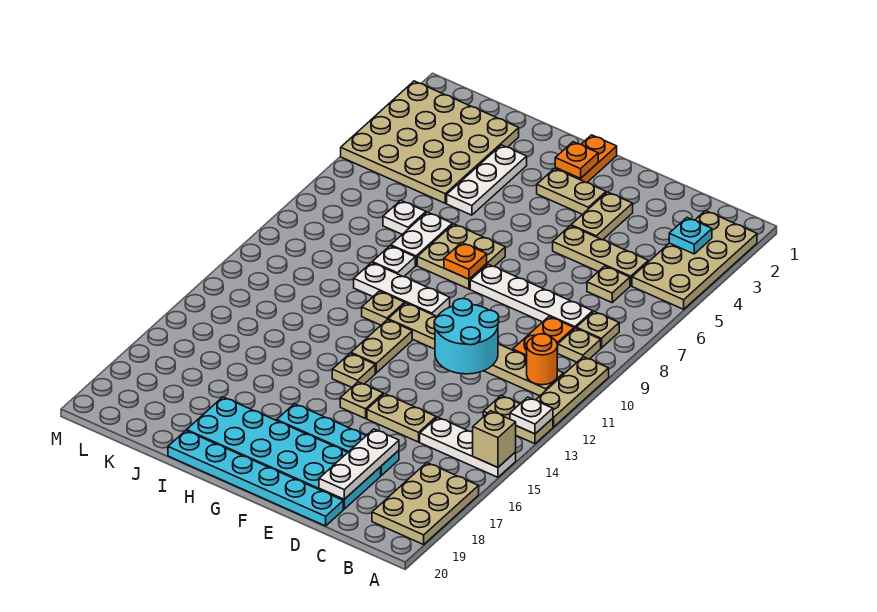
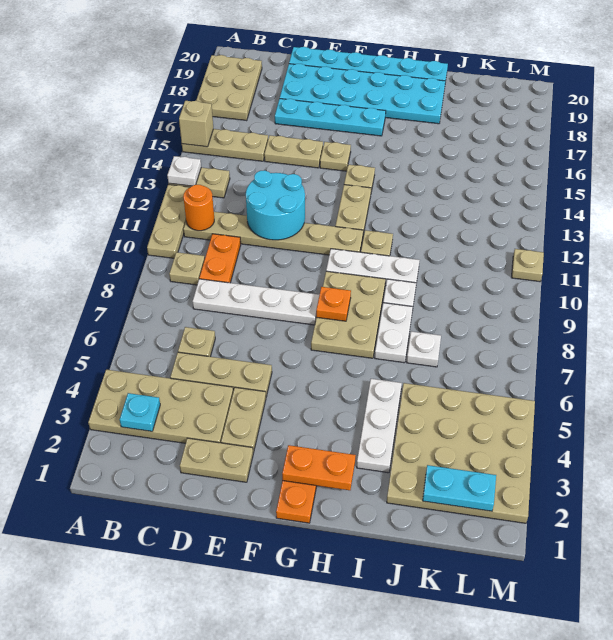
tan plate A2:B5 level 1 -> tan plate A3:D4 level 1
white plate A15:C15 level 1 -> tan plate A15:C15 level 1
tan plate B8 level 1 -> tan plate M11 level 1
white plate D17:D19 level 2 -> none
tan plate F3:G3 level 1 -> tan plate D2:E2 level 1
orange plate G2 level 2 -> orange plate G2:H2 level 2
tan plate G7:H8 level 1 -> tan plate G7:H9 level 1
none -> cyan plate K2:L2 level 2

